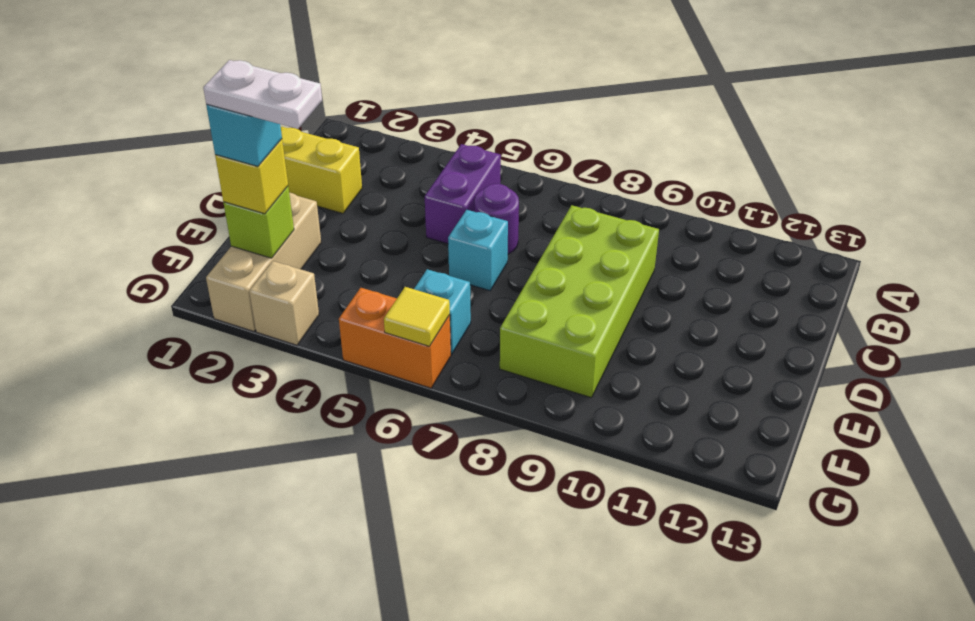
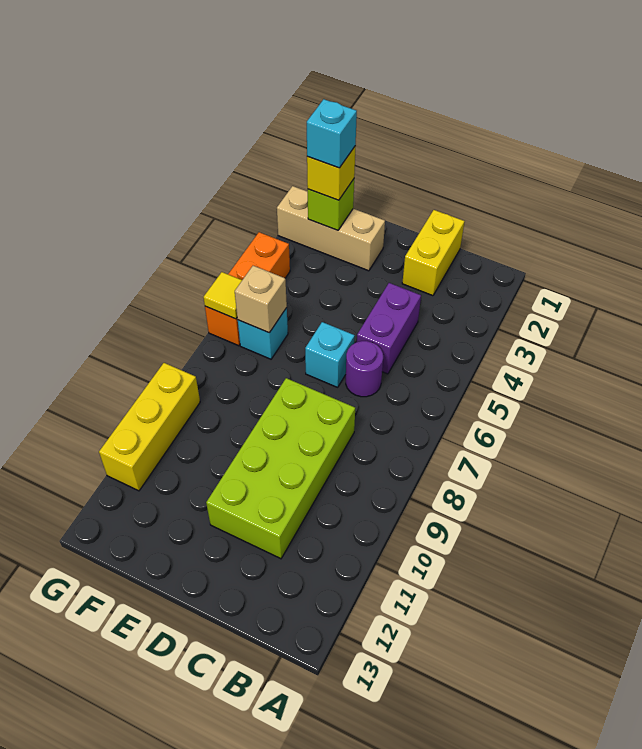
purple brick B5:C5 level 1 -> purple brick C4:C5 level 1
lime brick C8:F9 level 1 -> lime brick C8:D11 level 1
white plate F2:F3 level 5 -> none
tan brick G3 level 1 -> tan brick F6 level 2
orange brick G5:G6 level 1 -> orange brick G4:G6 level 1
none -> yellow brick G9:G11 level 1

